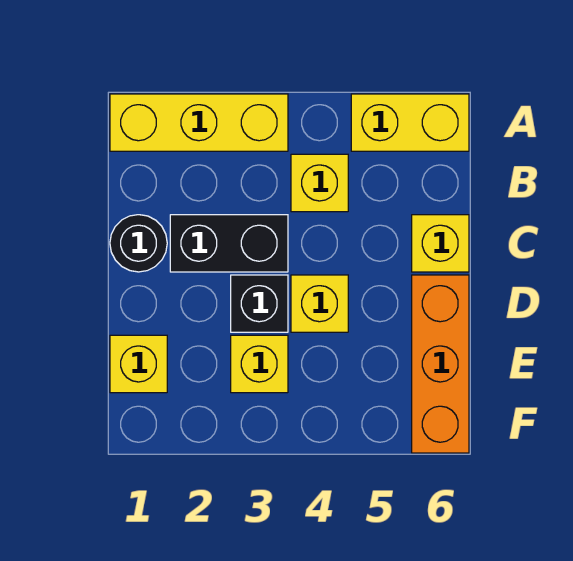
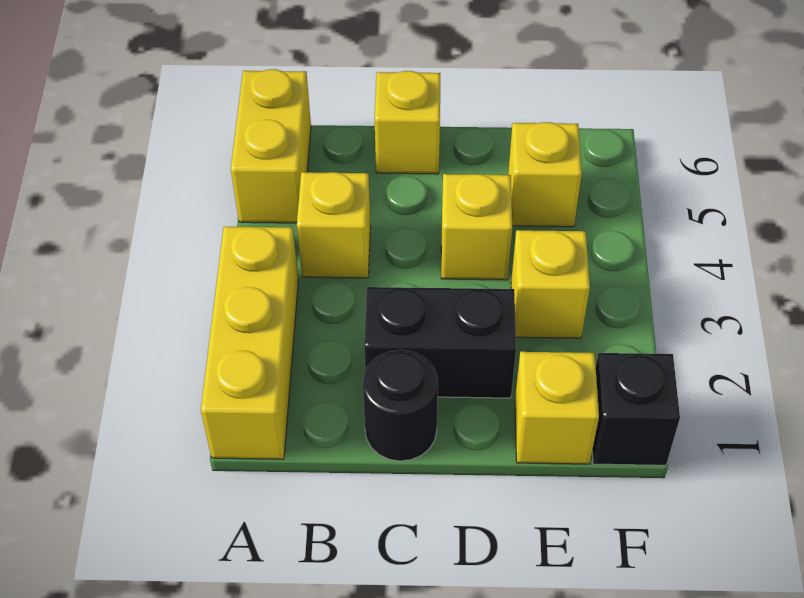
black brick C2:C3 level 1 -> black brick C2:D2 level 1
black brick D3 level 1 -> black brick F1 level 1
orange brick D6:F6 level 1 -> none
none -> yellow brick E5 level 1

